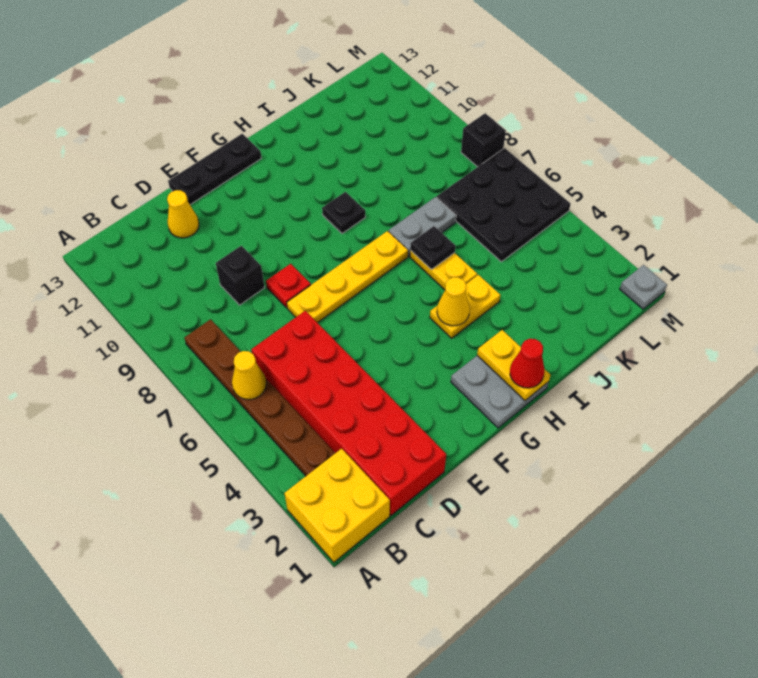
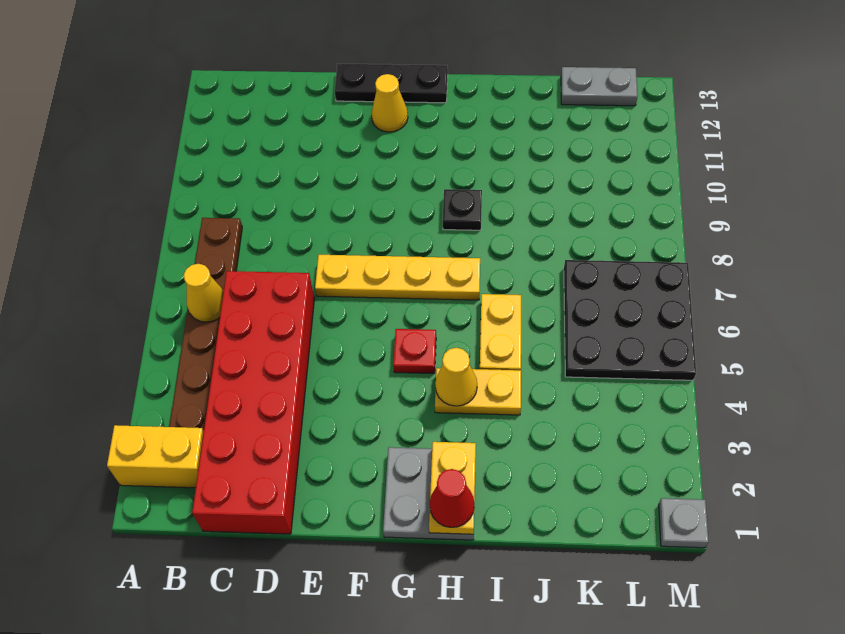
yellow brick A1:B2 level 1 -> yellow brick A2:B2 level 1
black brick D9 level 1 -> none
yellow cone D12 level 1 -> yellow cone F12 level 1
red plate E8 level 1 -> red plate G5 level 1
black plate I6 level 2 -> none
grey plate I7:J7 level 1 -> grey plate K13:L13 level 1
black brick M8 level 1 -> none

